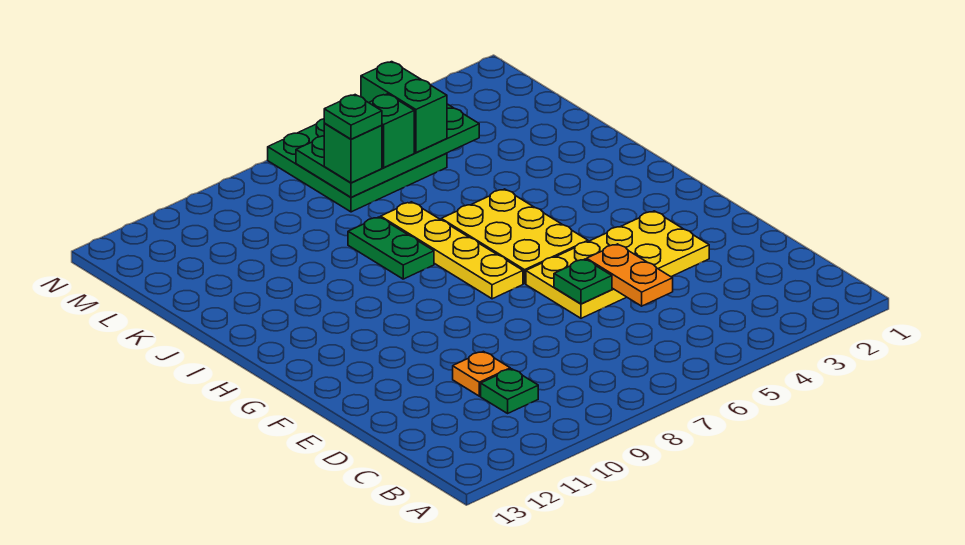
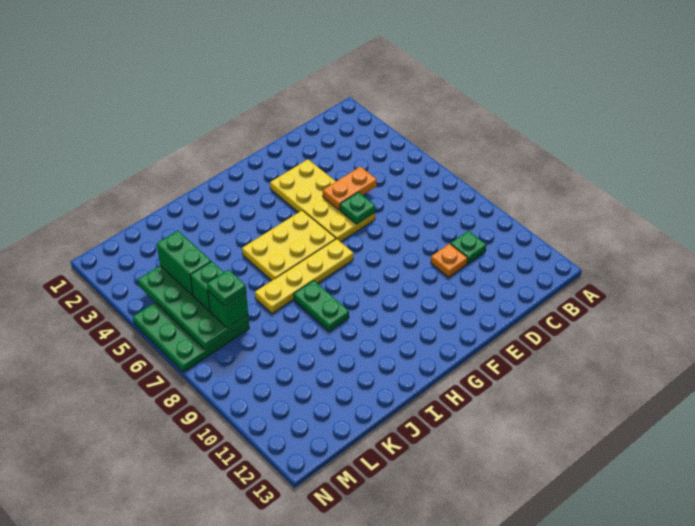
green plate I8:J8 level 1 -> green plate I8:I9 level 1
green brick L5:M5 level 3 -> green brick L4:L5 level 3

